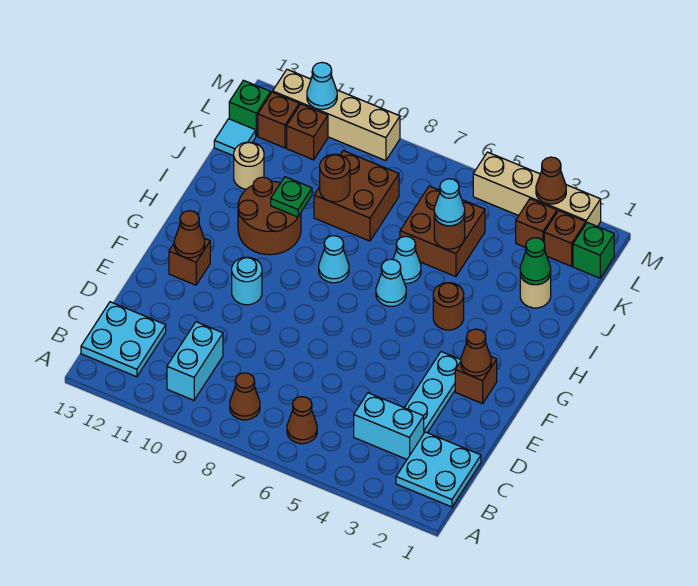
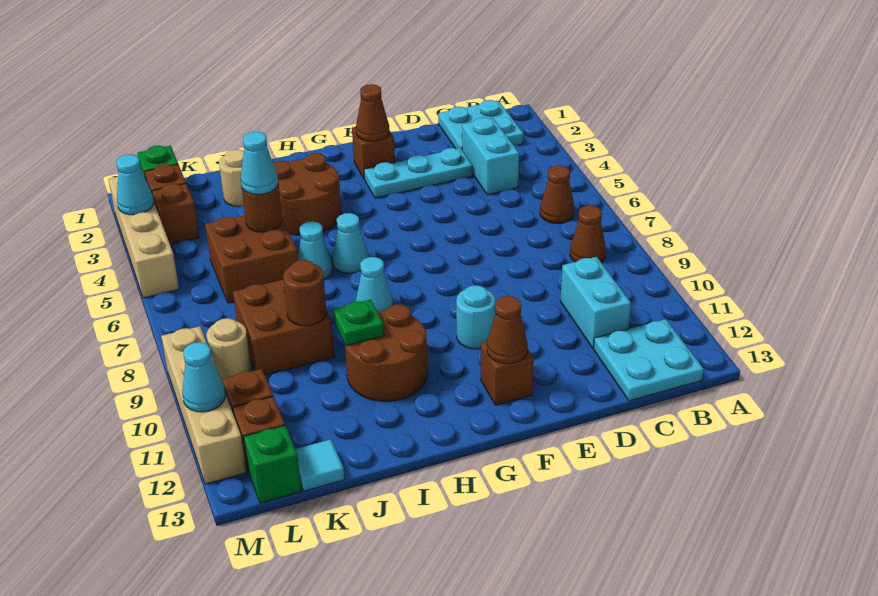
cyan brick B10:C10 level 1 -> cyan brick C10:C11 level 1
brown round brick H4 level 1 -> brown round brick H3:I4 level 1
green cone J2 level 2 -> none
tan round brick J12 level 1 -> tan round brick L9 level 1
brown cone M3 level 2 -> cyan cone M3 level 2

